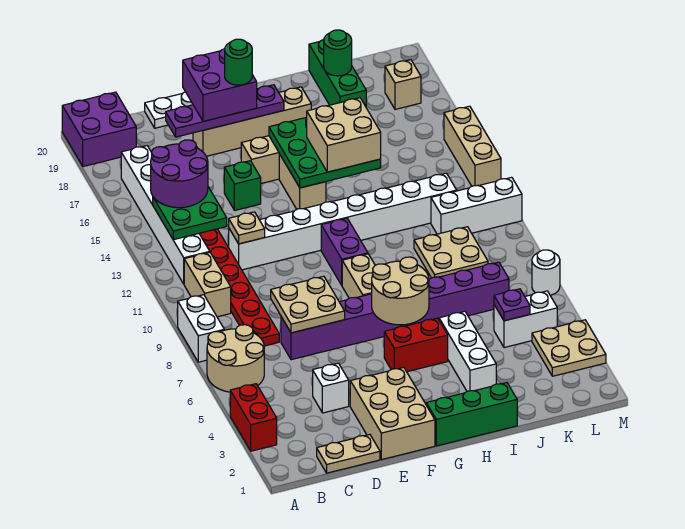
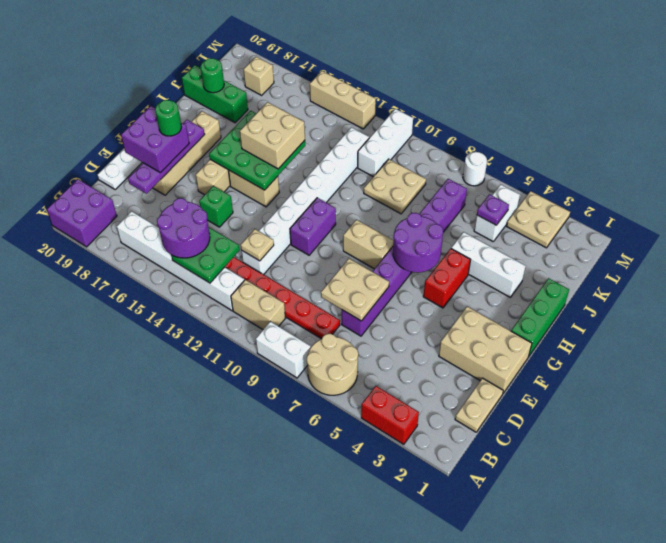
white brick D4 level 1 -> none
tan round brick G6:H7 level 2 -> purple round brick G6:H7 level 2
purple brick G10:G11 level 1 -> purple brick F11:G11 level 1

